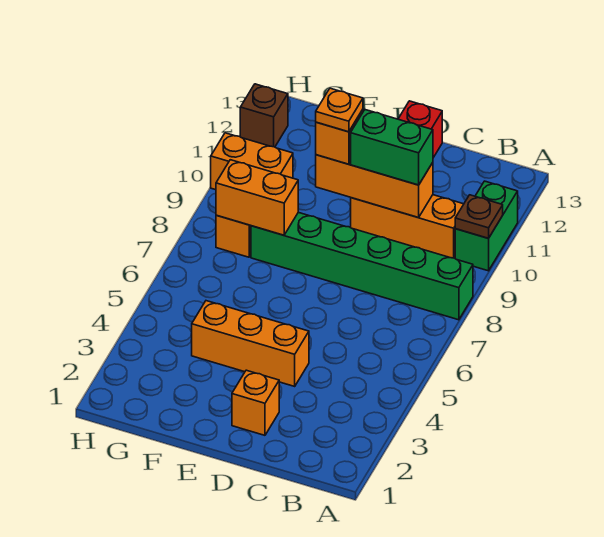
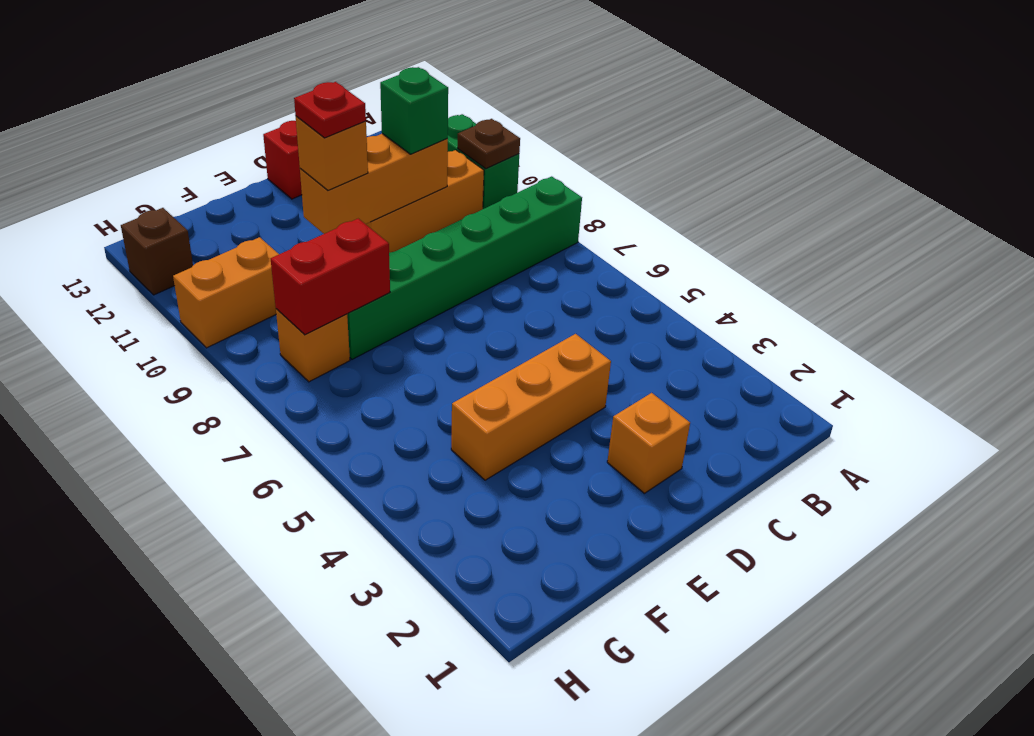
green brick C10:D10 level 3 -> green brick C10 level 3
orange plate E10 level 4 -> red plate E10 level 4
orange brick F8:G8 level 2 -> red brick F8:G8 level 2

